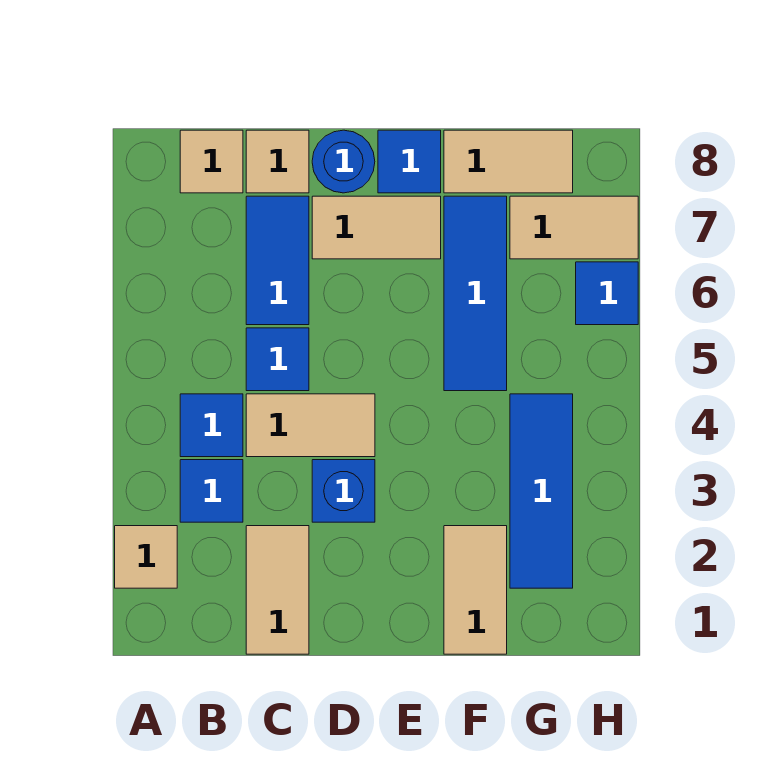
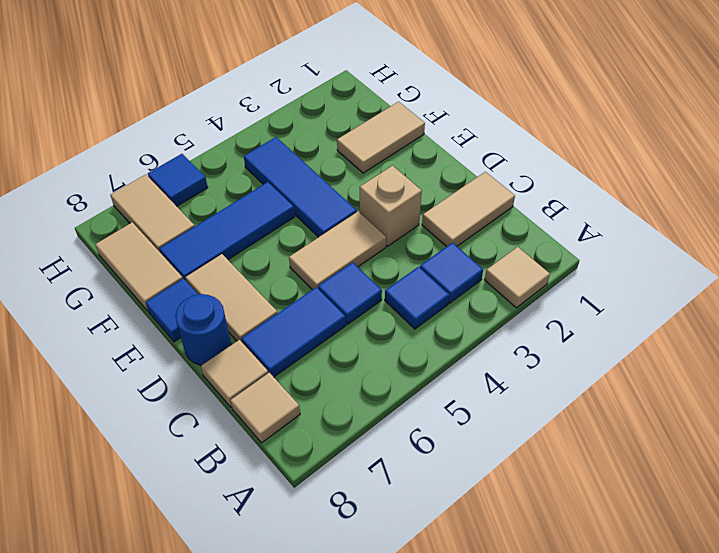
tan tile C4:D4 level 1 -> tan tile D4:D5 level 1
blue brick D3 level 1 -> tan brick D3 level 1
blue tile G2:G4 level 1 -> blue tile E4:G4 level 1

